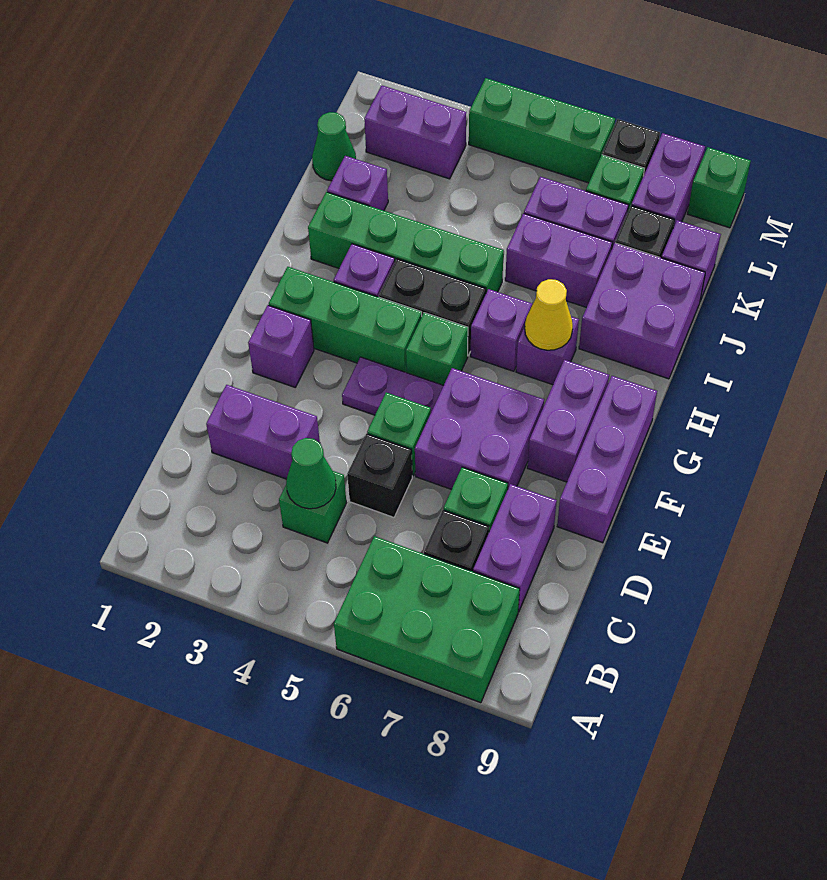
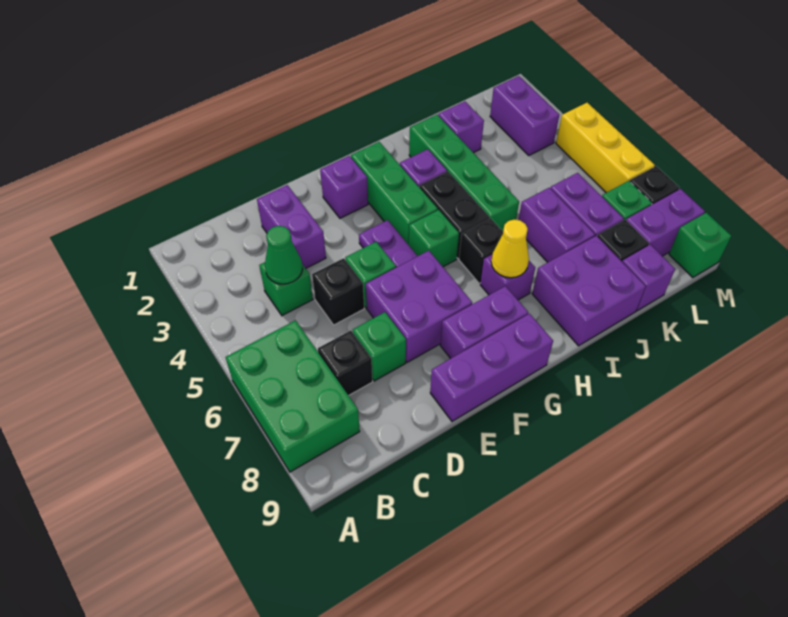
purple brick C8:D8 level 1 -> none
purple brick H6 level 1 -> black brick H6 level 1
green cone K1 level 1 -> none
green brick M4:M6 level 1 -> yellow brick M4:M6 level 1

